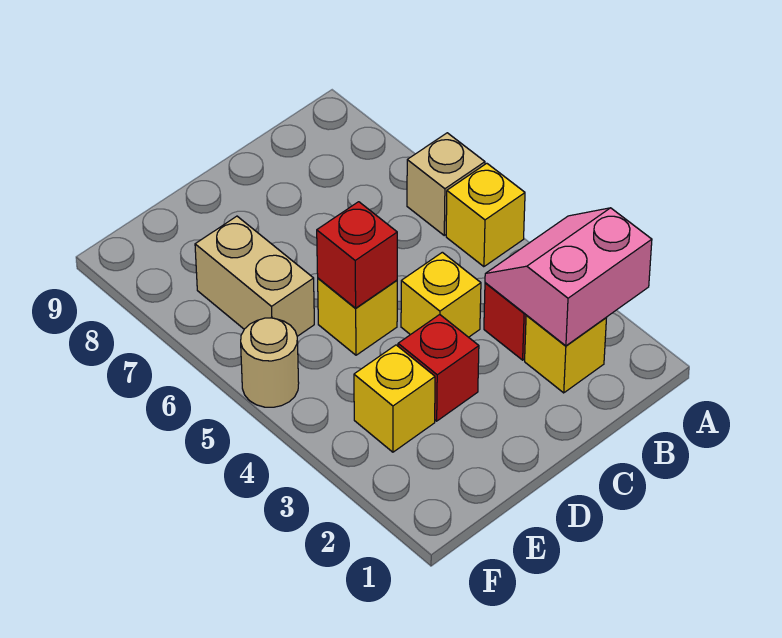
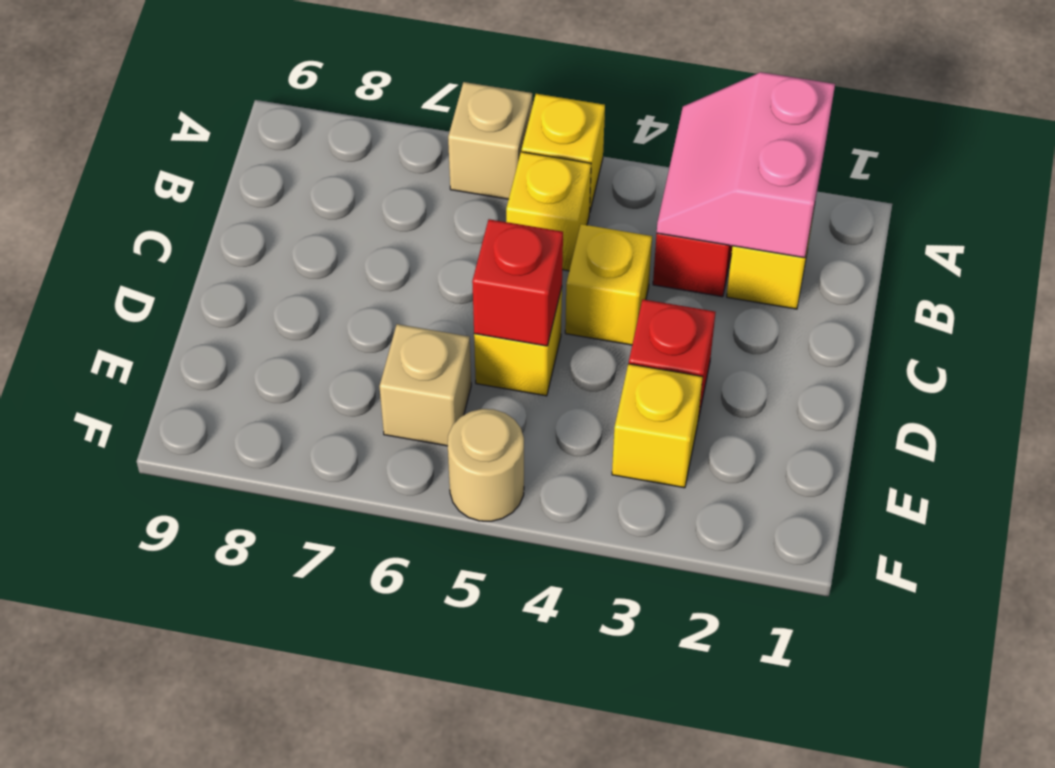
none -> yellow brick B5 level 1
tan brick E6:E7 level 1 -> tan brick E6 level 1

